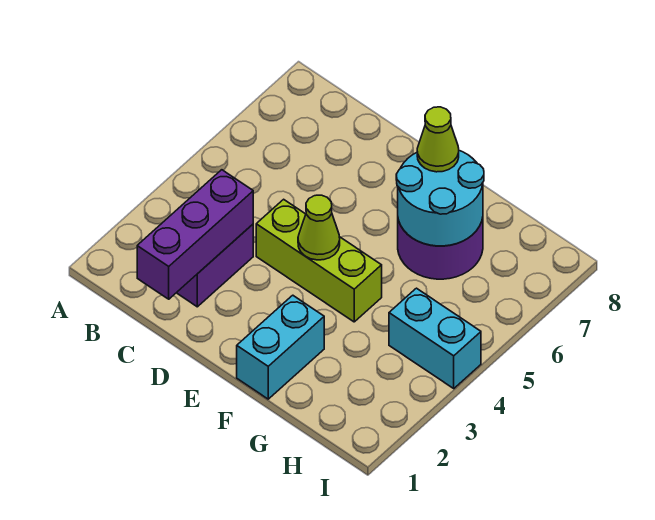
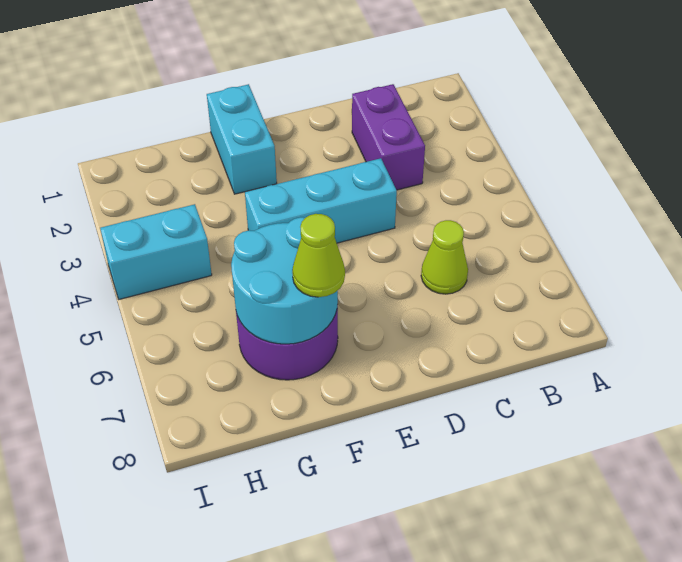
purple brick C1:C3 level 2 -> none
lime brick D4:F4 level 1 -> cyan brick D4:F4 level 1
lime cone E4 level 2 -> lime cone C6 level 1

